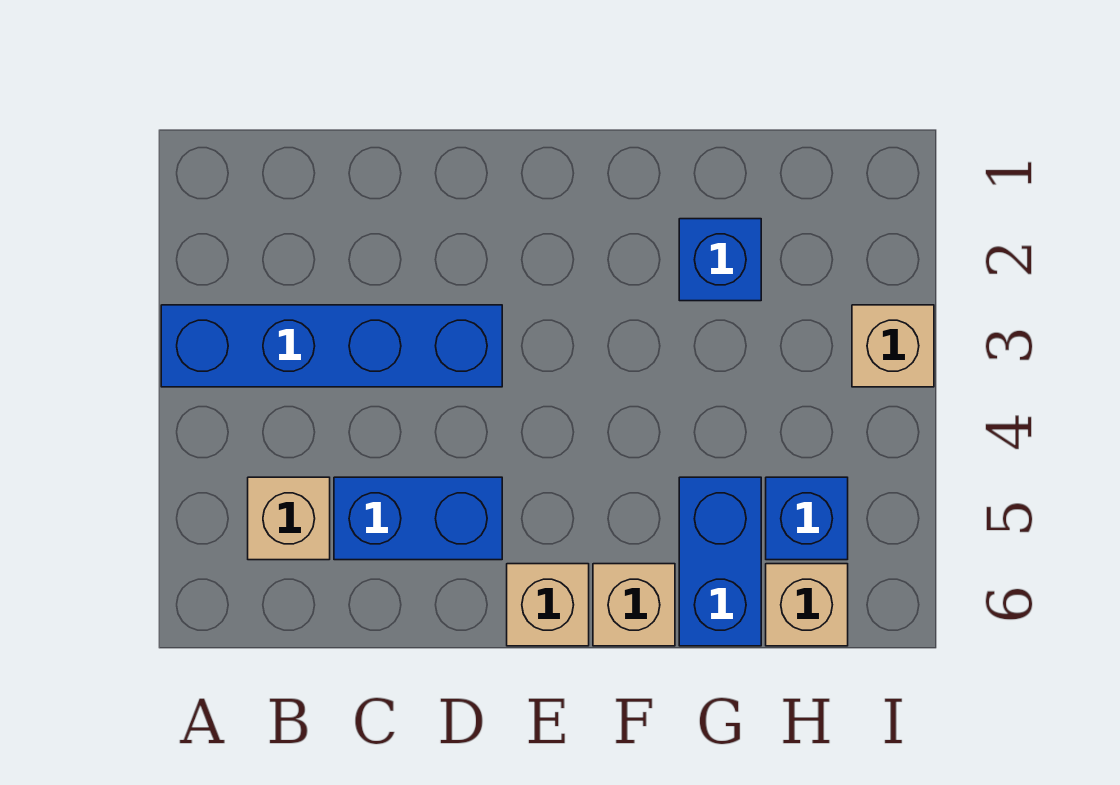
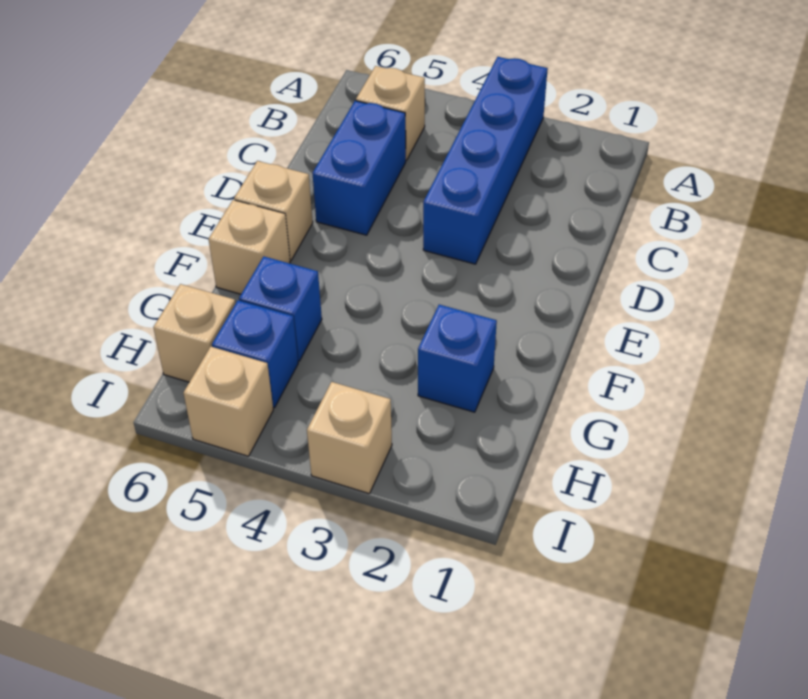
blue brick G5:G6 level 1 -> blue brick G5 level 1
none -> tan brick I5 level 1

